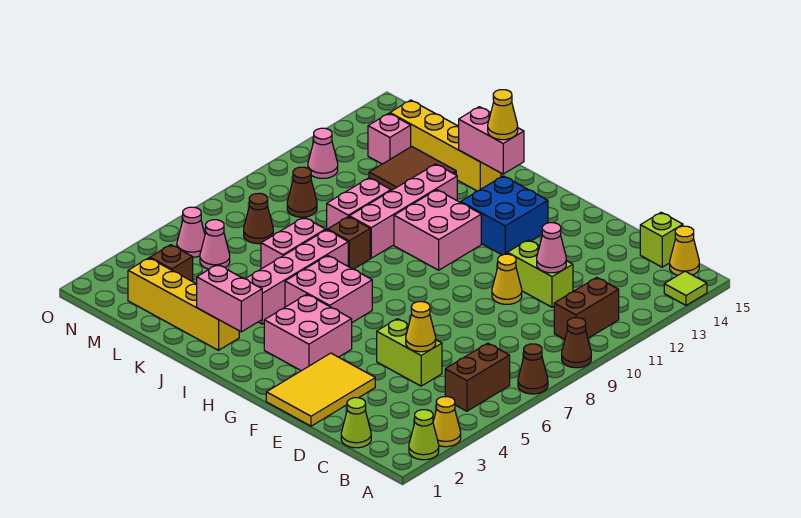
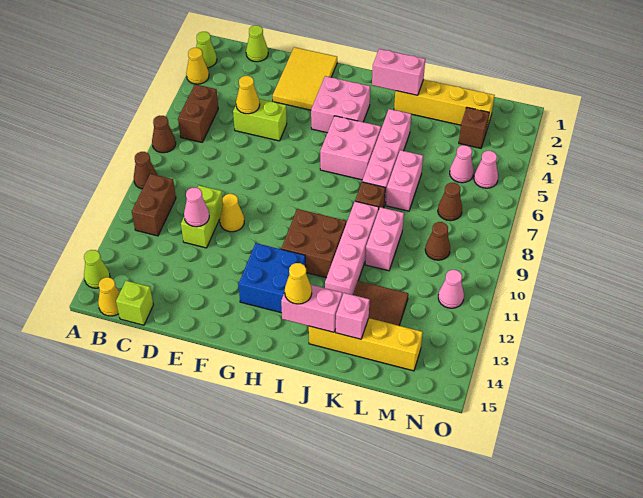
lime tile A14 level 1 -> lime cone A14 level 1
lime brick D11:E11 level 1 -> lime brick D10:D11 level 1
pink brick H10:I11 level 1 -> brown brick H10:I11 level 1
pink brick M13 level 1 -> pink brick K14 level 2

